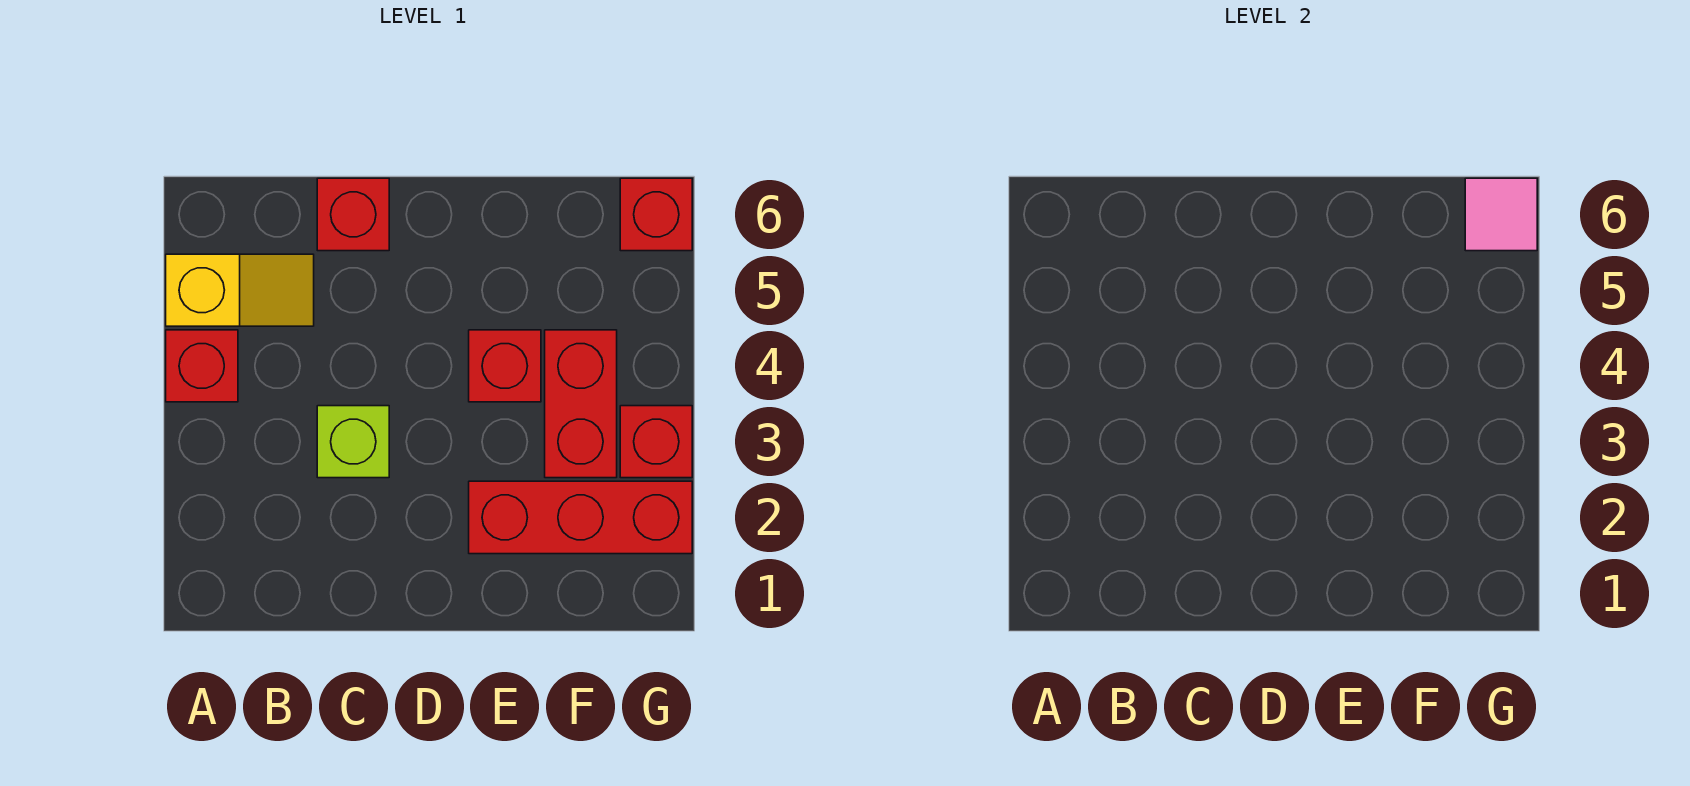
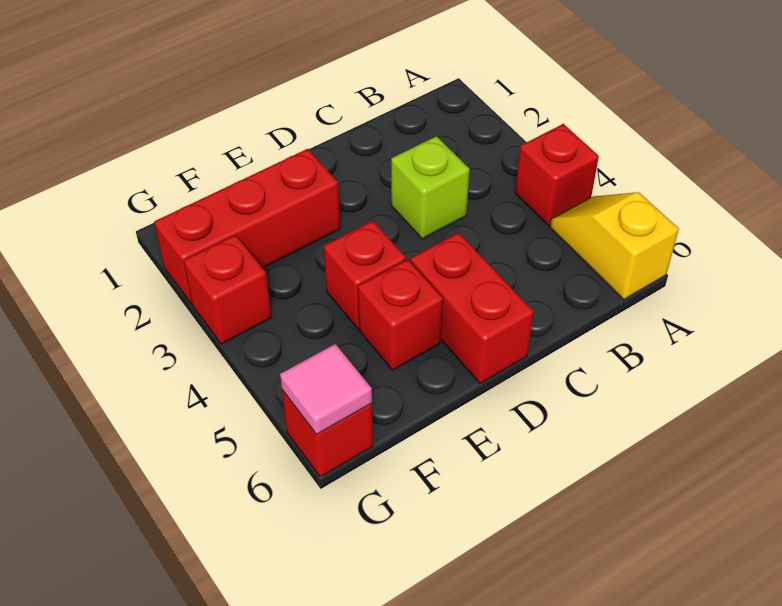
yellow slope A5:B5 level 1 top A -> yellow slope A5:A6 level 1 top 6
red brick C6 level 1 -> red brick E5 level 1
red brick F3:F4 level 1 -> red brick D5:D6 level 1

